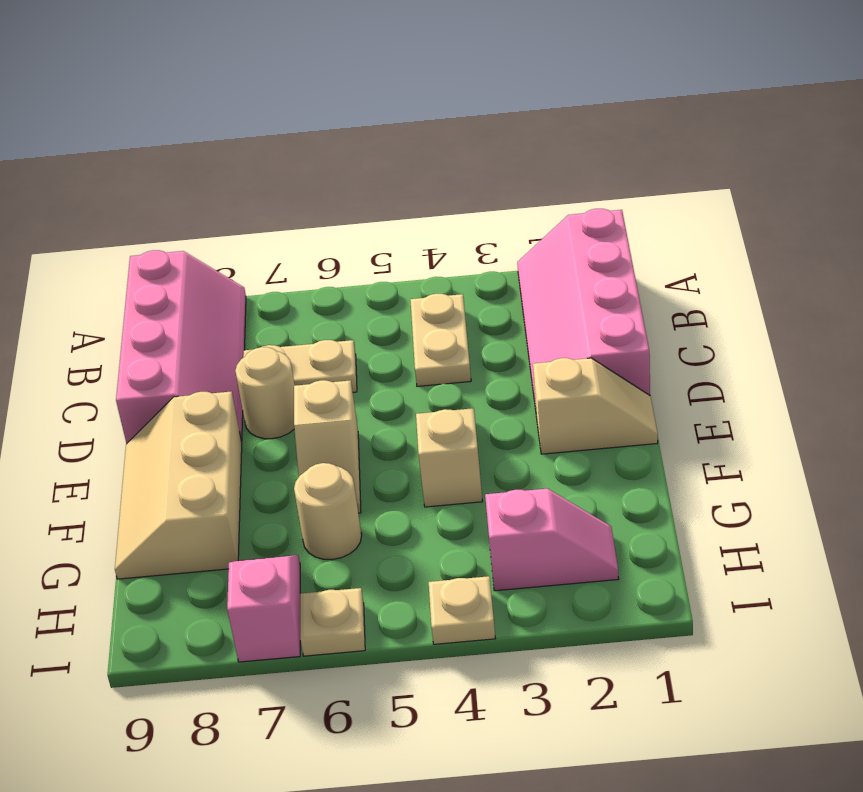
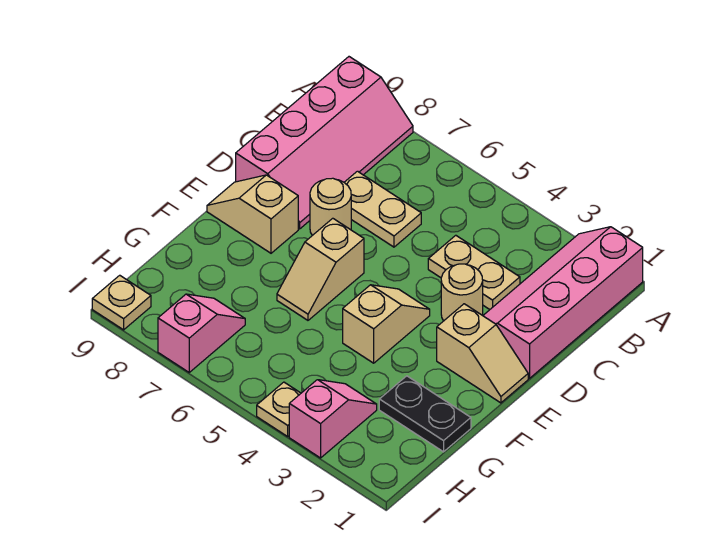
tan plate B4:C4 level 1 -> tan plate C3:C4 level 1
tan slope E8:G9 level 1 top 8 -> tan slope E8:E9 level 1 top 8
none -> black plate G1:G2 level 1
tan round brick G6 level 1 -> tan round brick D3 level 1
pink slope H2:H3 level 1 top 3 -> pink slope H3:I3 level 1 top I
tan plate I6 level 1 -> tan plate I9 level 1

